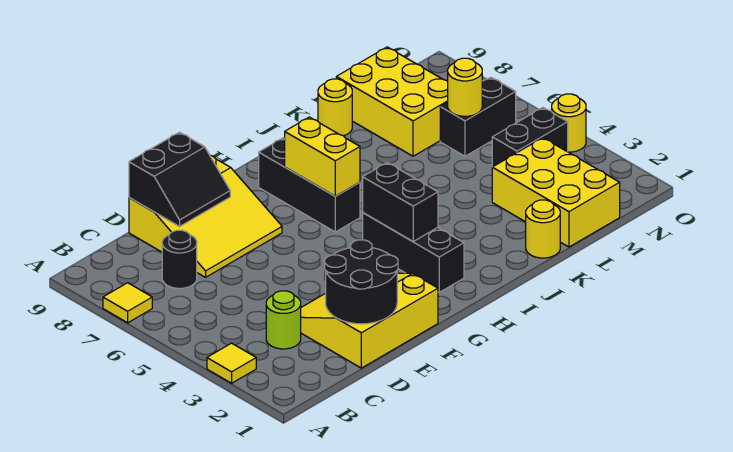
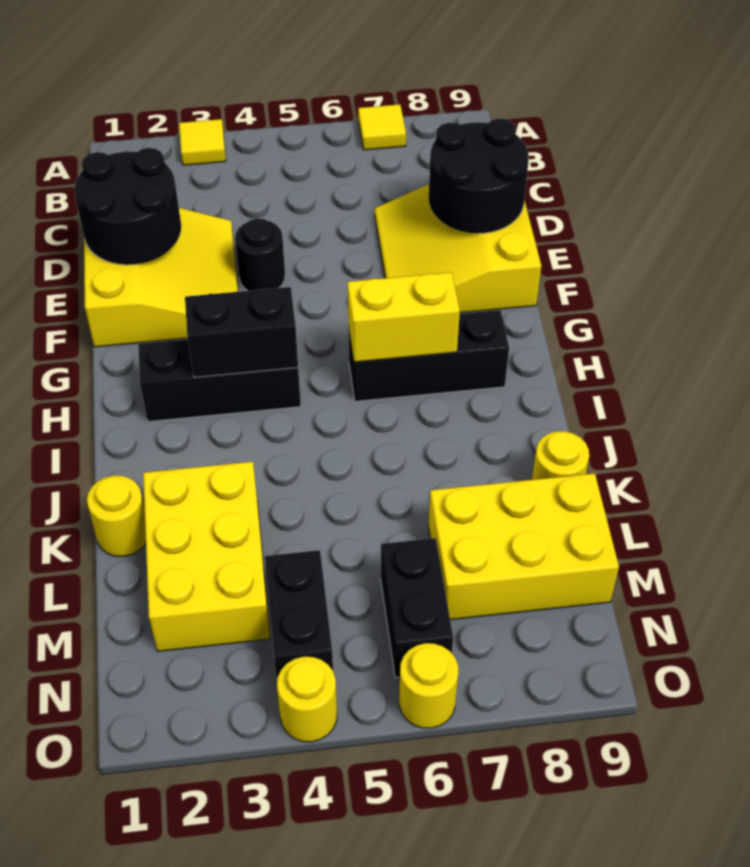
lime round brick C3 level 1 -> none
black round brick C7 level 1 -> black round brick E4 level 1
black slope D8:E9 level 2 top 9 -> black round brick D8:E9 level 2
yellow brick L1:M3 level 1 -> yellow brick K2:M3 level 1
yellow round brick M6 level 2 -> yellow round brick O6 level 1

